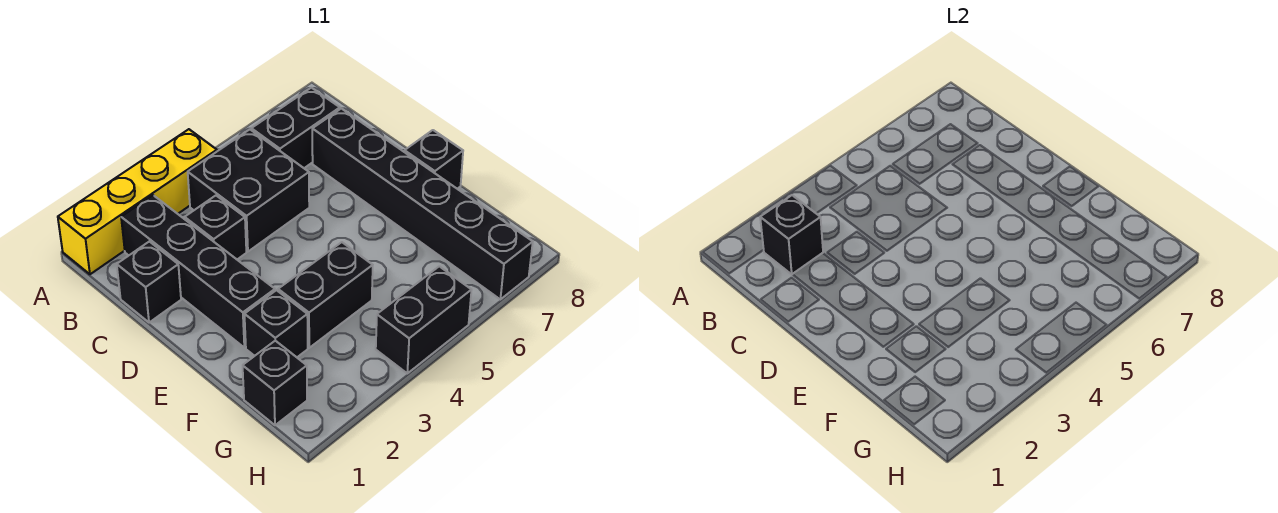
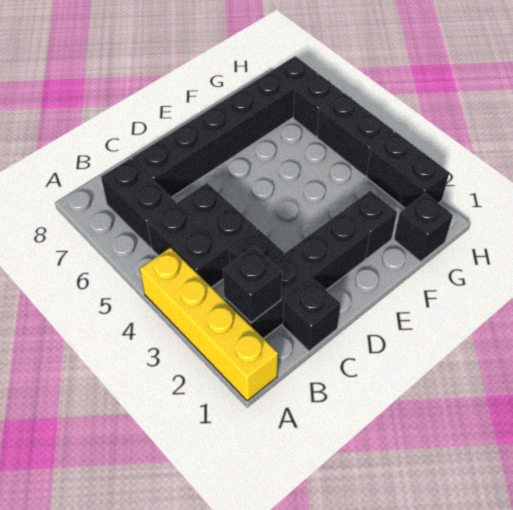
black brick E8 level 1 -> black brick H6 level 1
black brick F3:F4 level 1 -> black brick H2:H3 level 1

